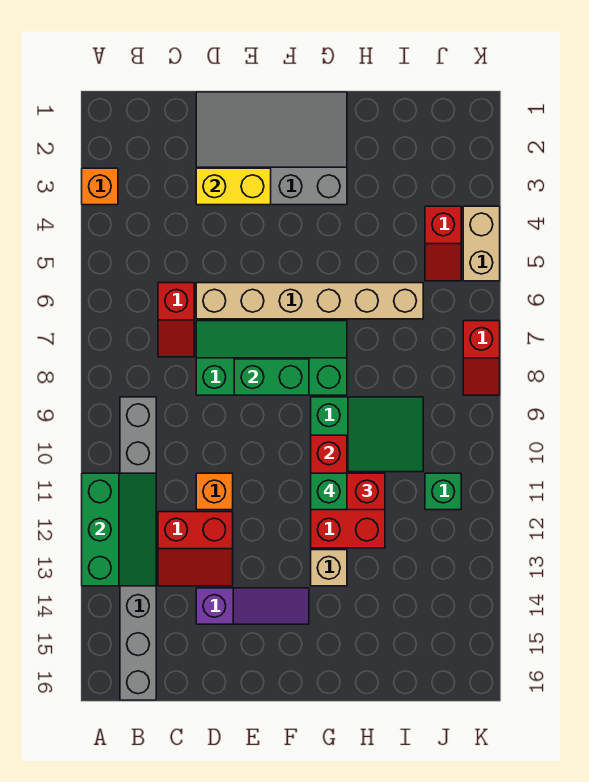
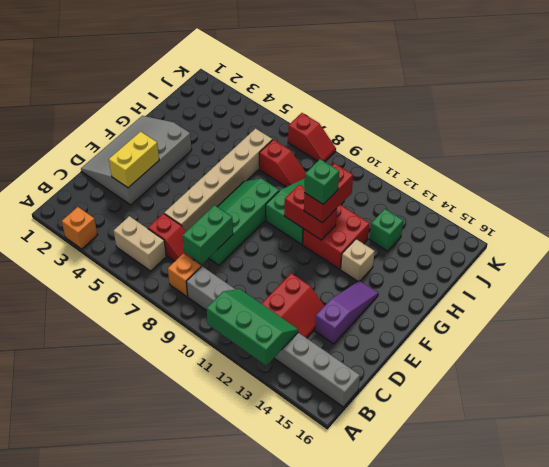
orange brick D11 level 1 -> orange brick B8 level 1
green brick E8:F8 level 2 -> green brick C8:D8 level 2
red slope J4:J5 level 1 top 4 -> red slope I7:I8 level 1 top 7
green brick J11 level 1 -> green brick I13 level 1
tan brick K4:K5 level 1 -> tan brick B5:B6 level 1

